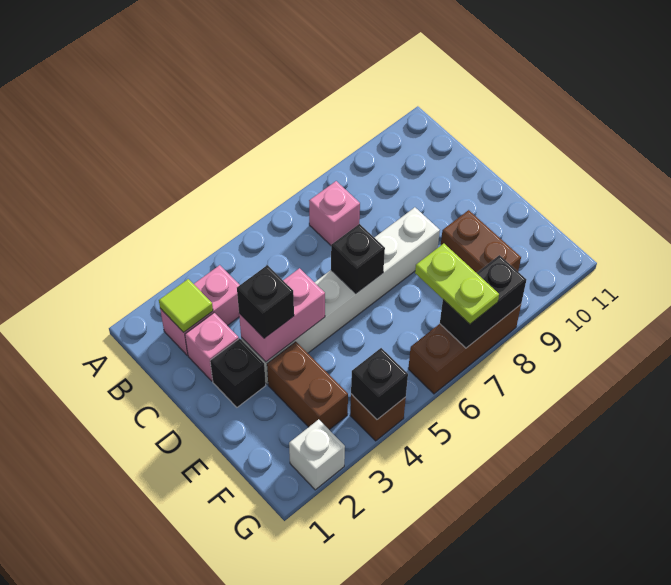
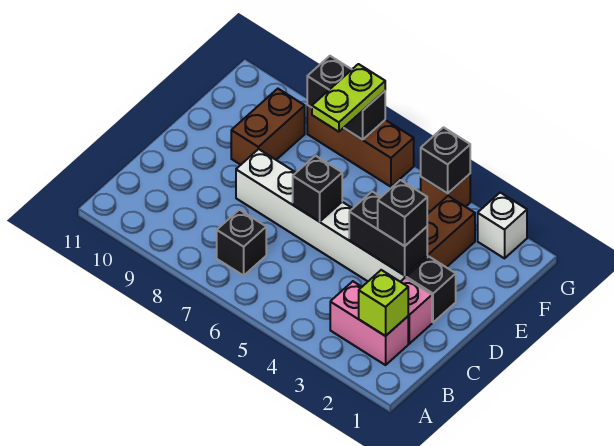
lime tile B2 level 2 -> lime brick B2 level 2
pink brick B7 level 1 -> black brick B7 level 1
pink brick D3:D4 level 2 -> black brick D3:D4 level 2

